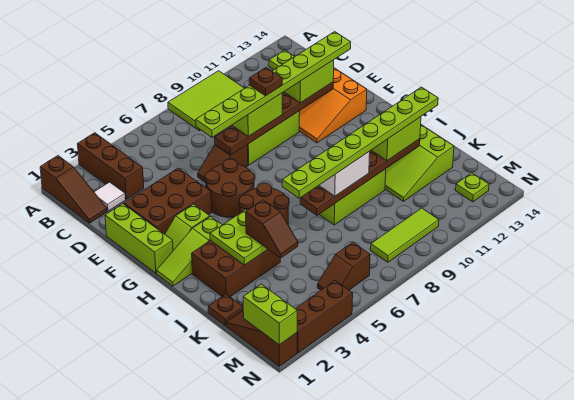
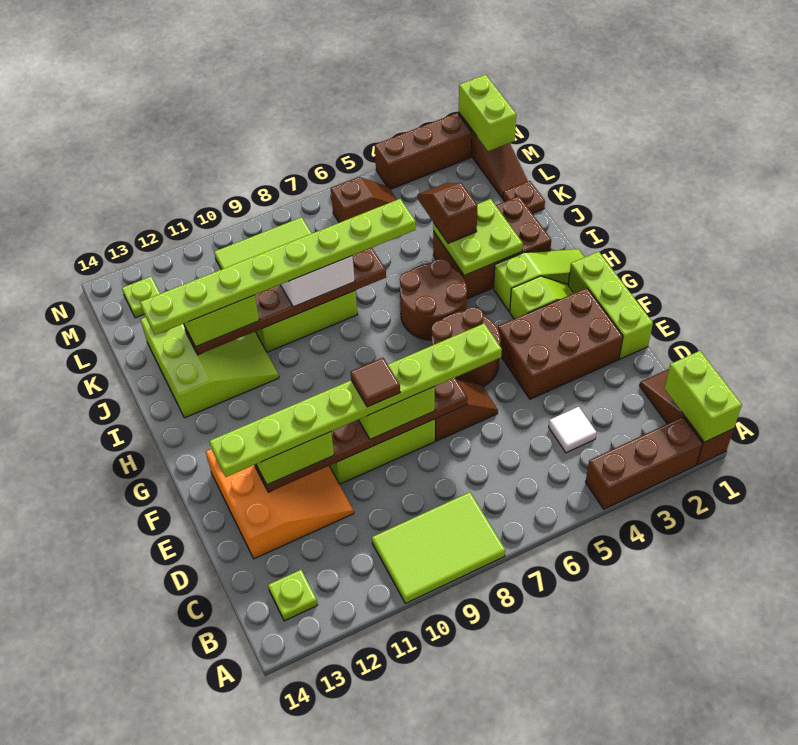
none -> lime brick A1:B1 level 2
brown brick A3:C3 level 1 -> brown brick A2:A4 level 1
white tile C2 level 1 -> white tile C4 level 1
brown plate E9 level 5 -> brown tile E9 level 5

